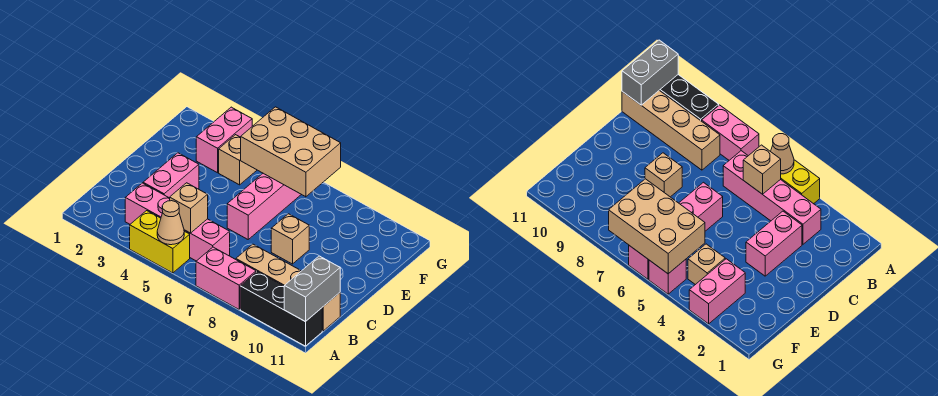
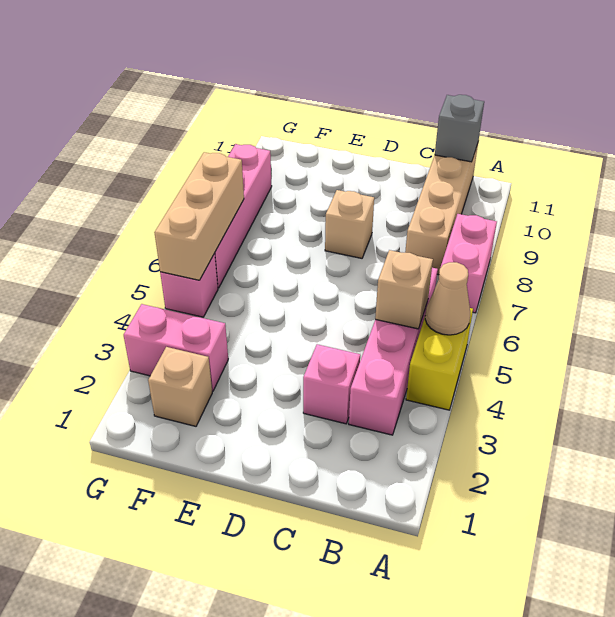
black brick A9:A11 level 1 -> none
grey brick A11:B11 level 2 -> grey brick B11 level 2
pink brick C3:D3 level 1 -> pink brick C3 level 1
pink brick D6:G6 level 1 -> pink brick G6:G9 level 1
tan brick F4 level 1 -> tan brick F2 level 1
tan brick F5:G7 level 2 -> tan brick G5:G7 level 2

